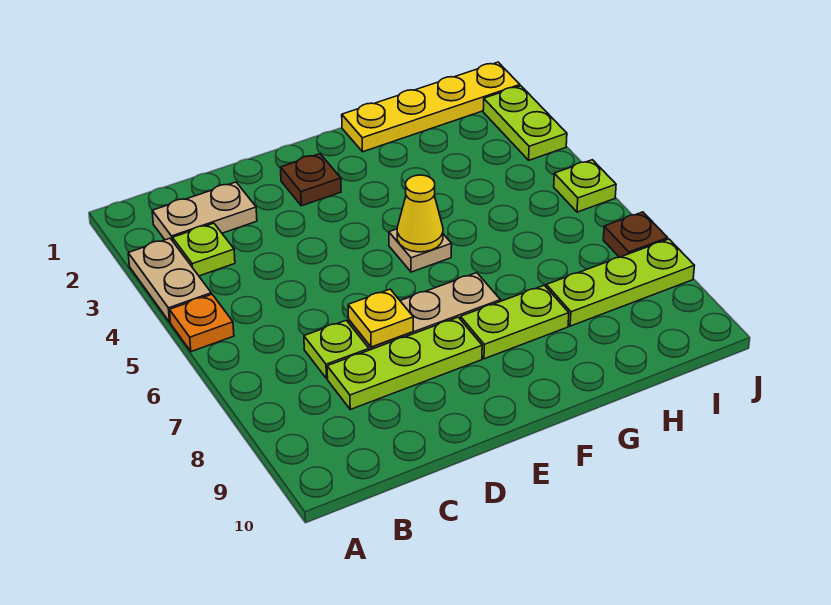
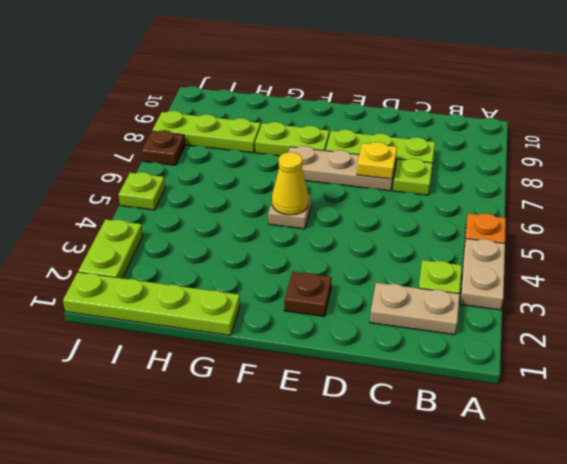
yellow plate G1:J1 level 1 -> lime plate G1:J1 level 1

